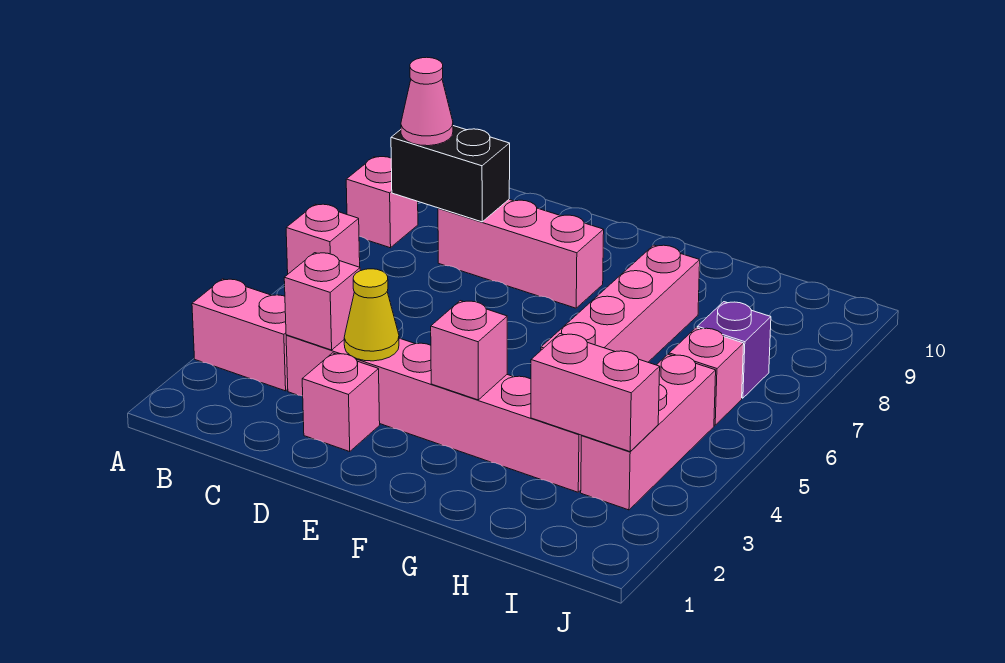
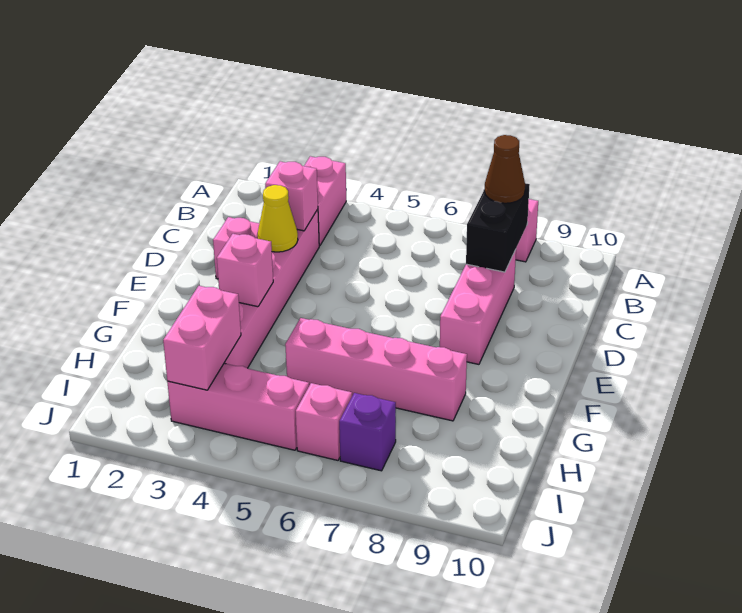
pink brick A6 level 1 -> none
pink cone B8 level 3 -> brown cone B8 level 3

